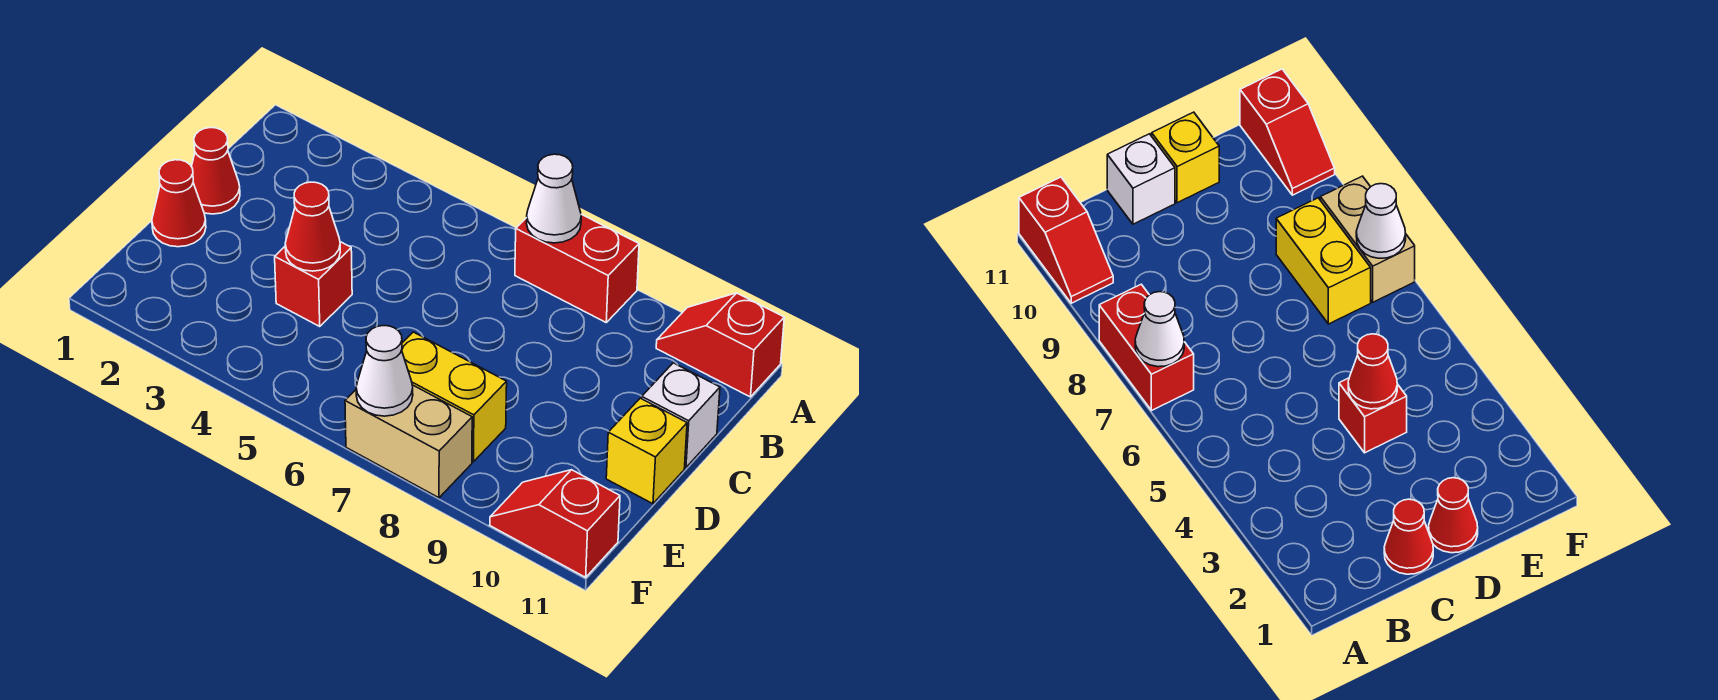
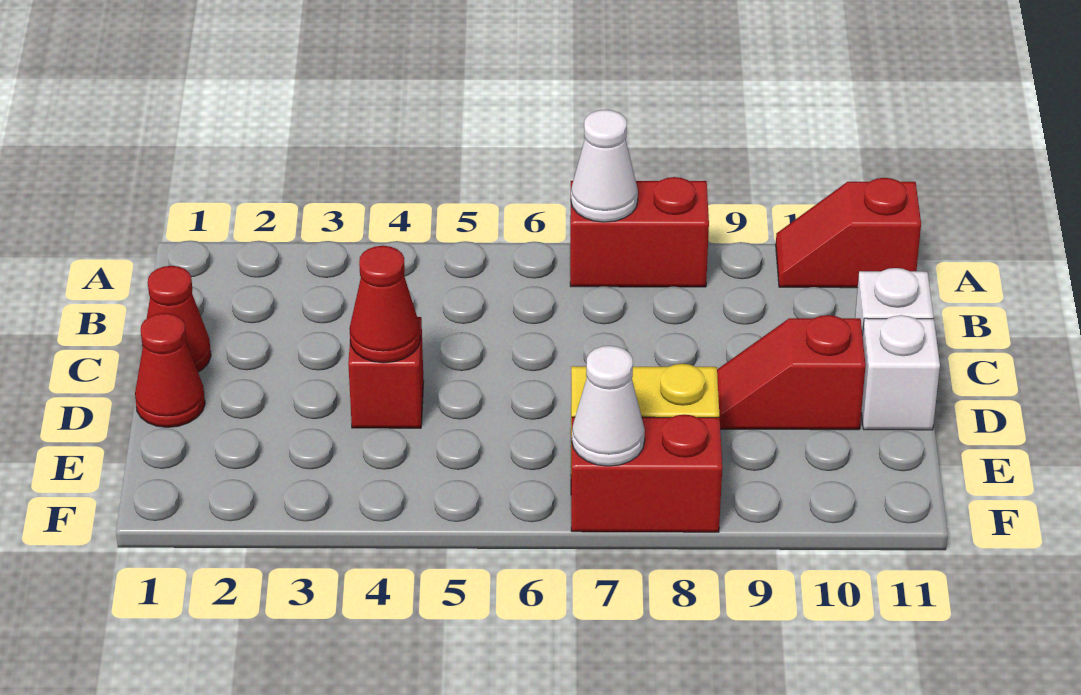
yellow brick D11 level 1 -> white brick D11 level 1
tan brick F7:F8 level 1 -> red brick F7:F8 level 1
red slope F10:F11 level 1 top 11 -> red slope D9:D10 level 1 top 10

